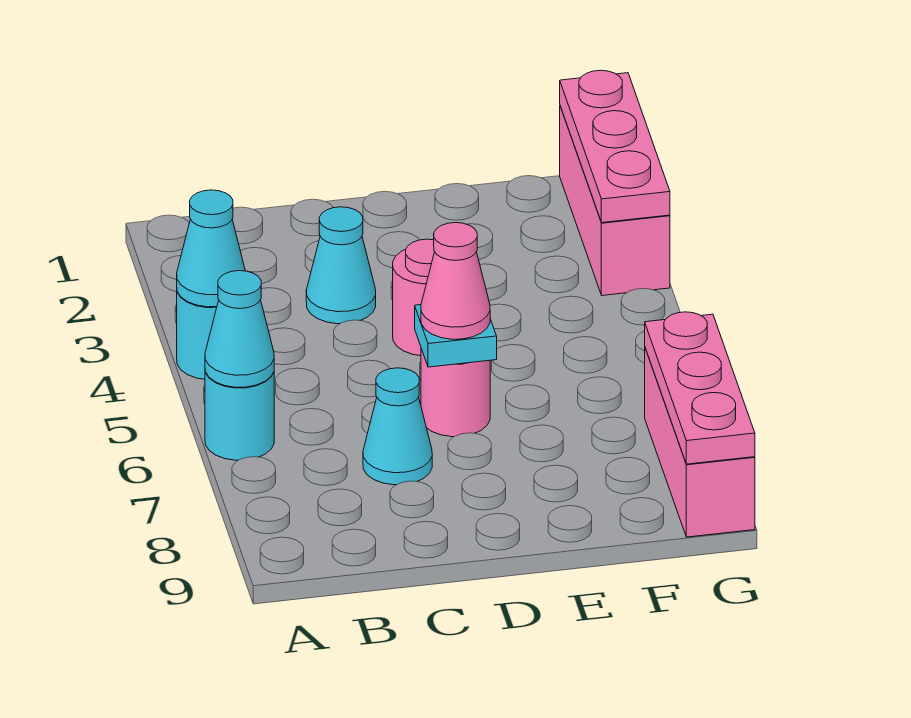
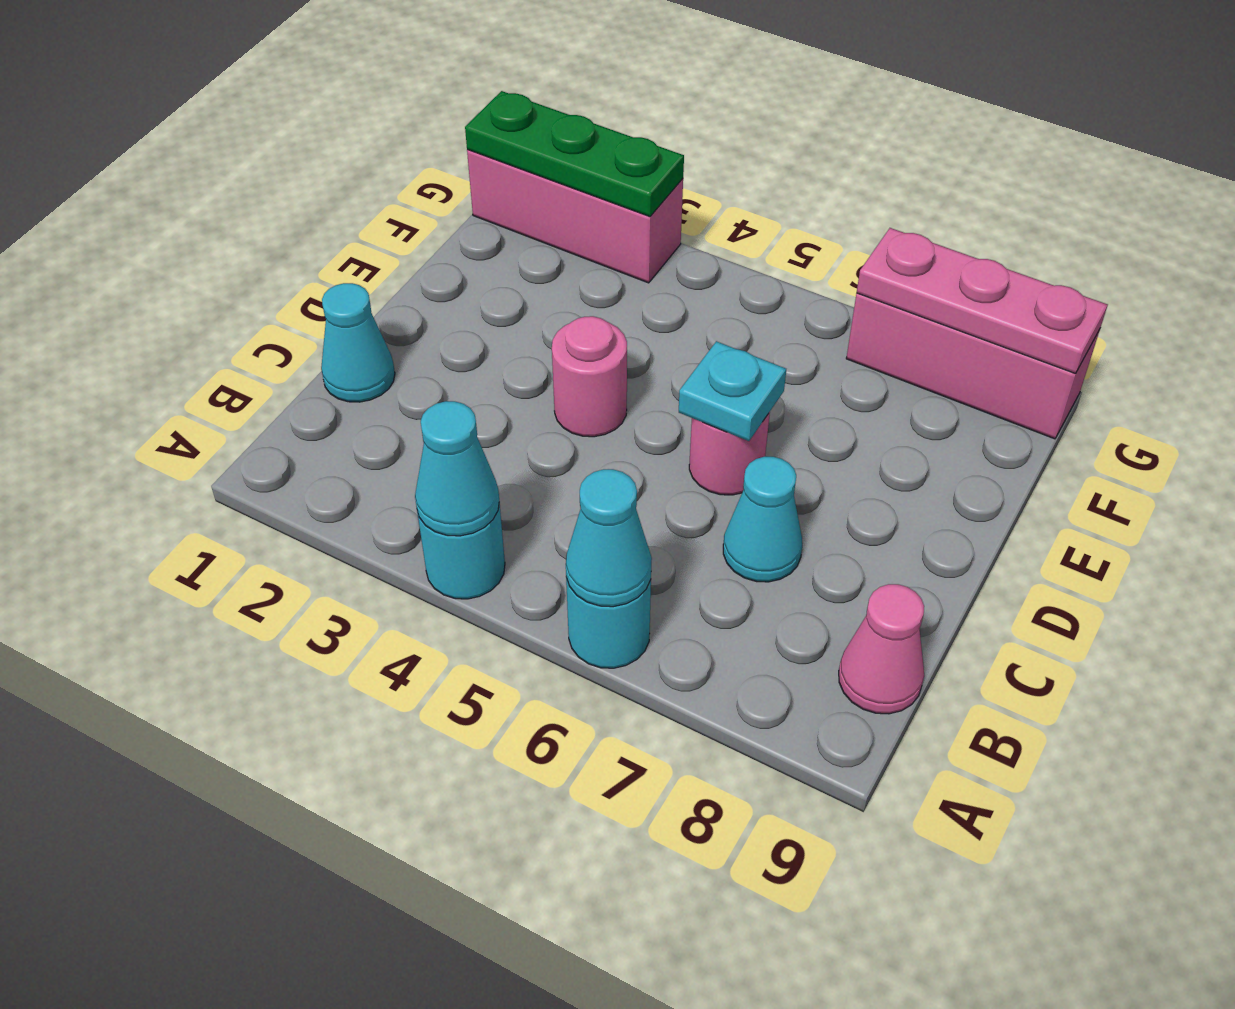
cyan cone C3 level 1 -> cyan cone C1 level 1
pink cone D6 level 3 -> pink cone B9 level 1
pink plate G1:G3 level 2 -> green plate G1:G3 level 2

